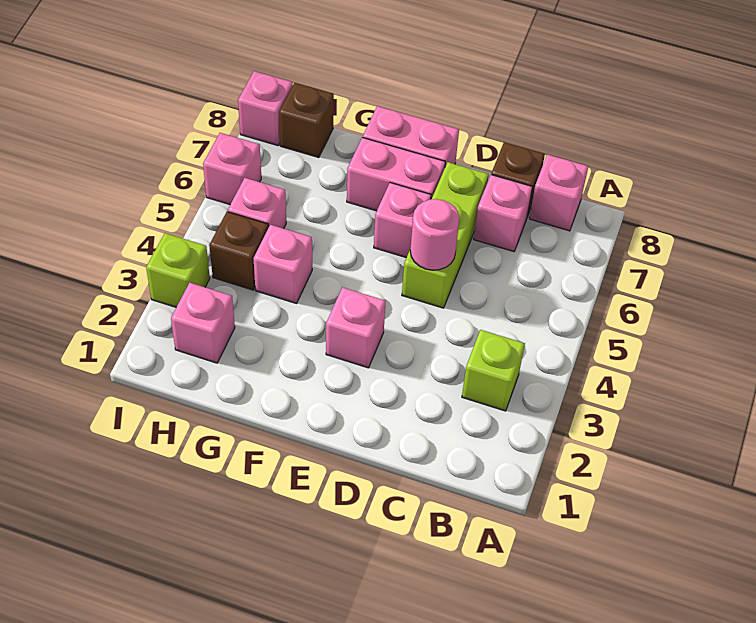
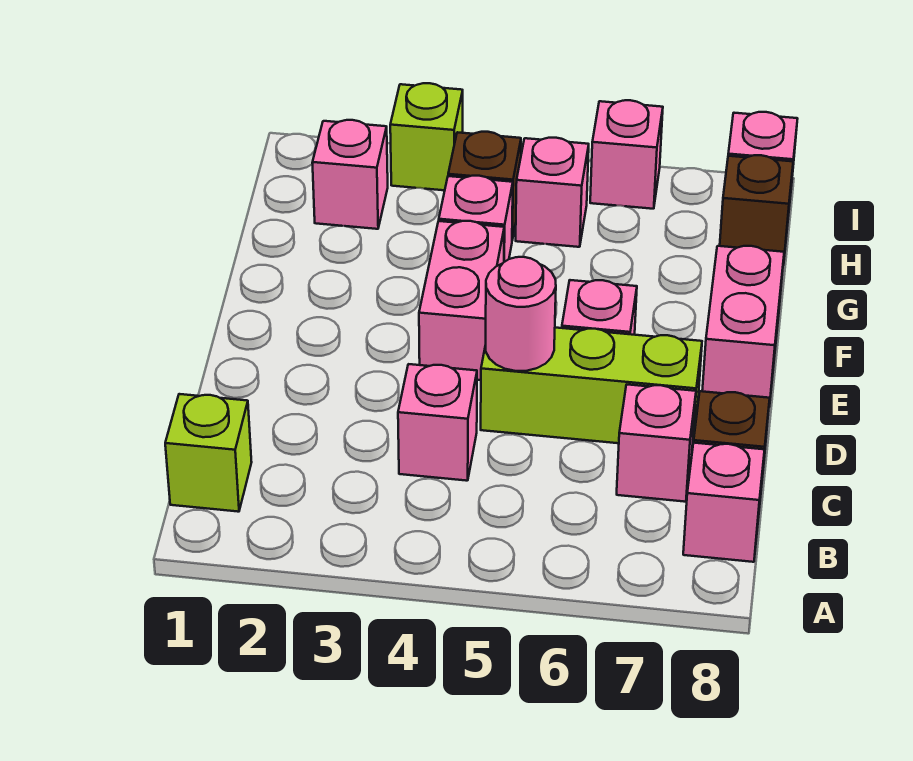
lime brick B3 level 1 -> lime brick B1 level 1
pink brick E3 level 1 -> pink brick C4 level 1
pink brick E7:F7 level 1 -> pink brick E4:F4 level 1

